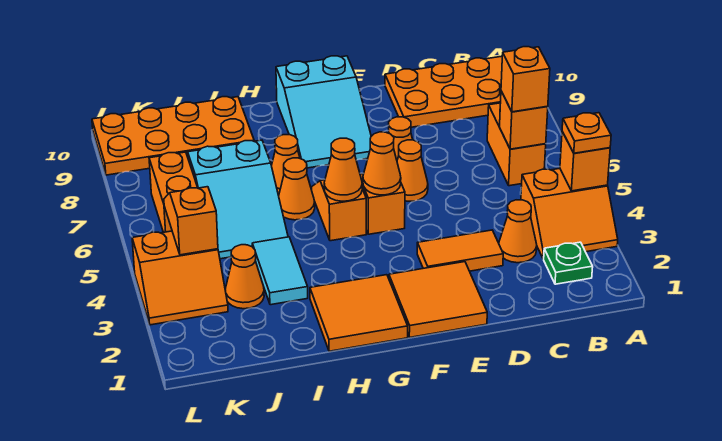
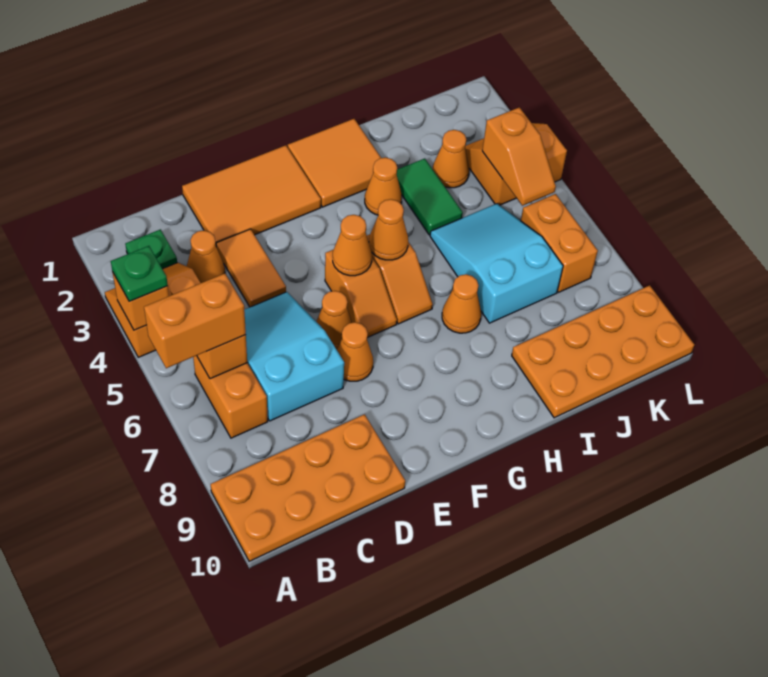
orange plate A4 level 3 -> green plate A4 level 3
orange brick B6 level 3 -> orange brick A6:B6 level 3
orange tile D3:E3 level 1 -> orange tile D3:D4 level 1
orange tile E1:F2 level 1 -> orange tile D1:F2 level 1
cyan slope F8:G10 level 1 top 10 -> cyan slope C5:D7 level 1 top 7
orange cone H6 level 1 -> orange cone H3 level 1
cyan tile I3:I4 level 1 -> green tile I3:I4 level 1

